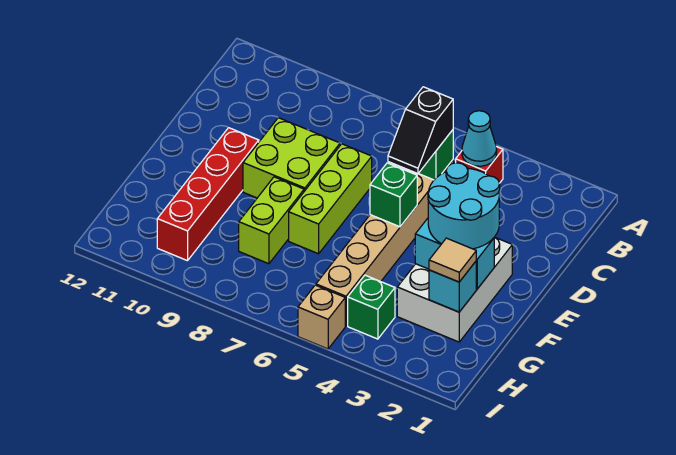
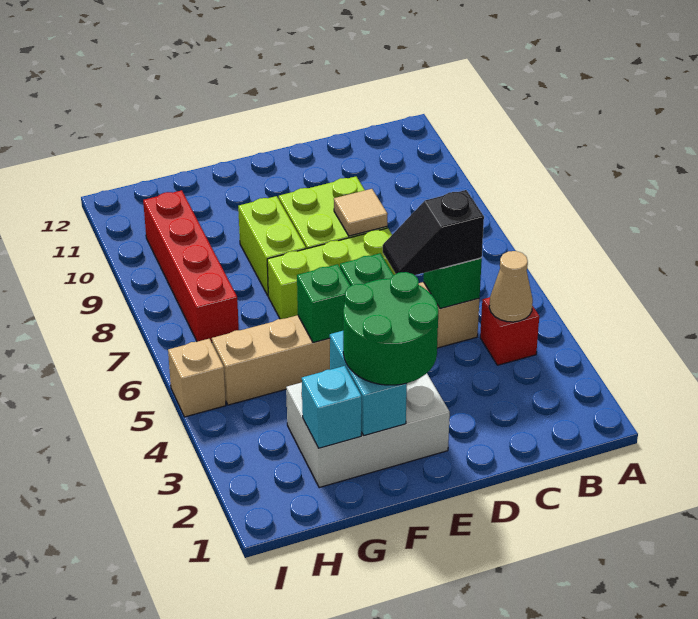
cyan cone B4 level 2 -> tan cone B4 level 2
cyan round brick E2:F3 level 3 -> green round brick E2:F3 level 3
red brick E10:H10 level 1 -> red brick H7:H10 level 1
lime brick F8:G8 level 1 -> lime brick F8:F9 level 1
tan tile G2 level 3 -> tan tile D8 level 2
green brick H4 level 1 -> green brick F5 level 2

